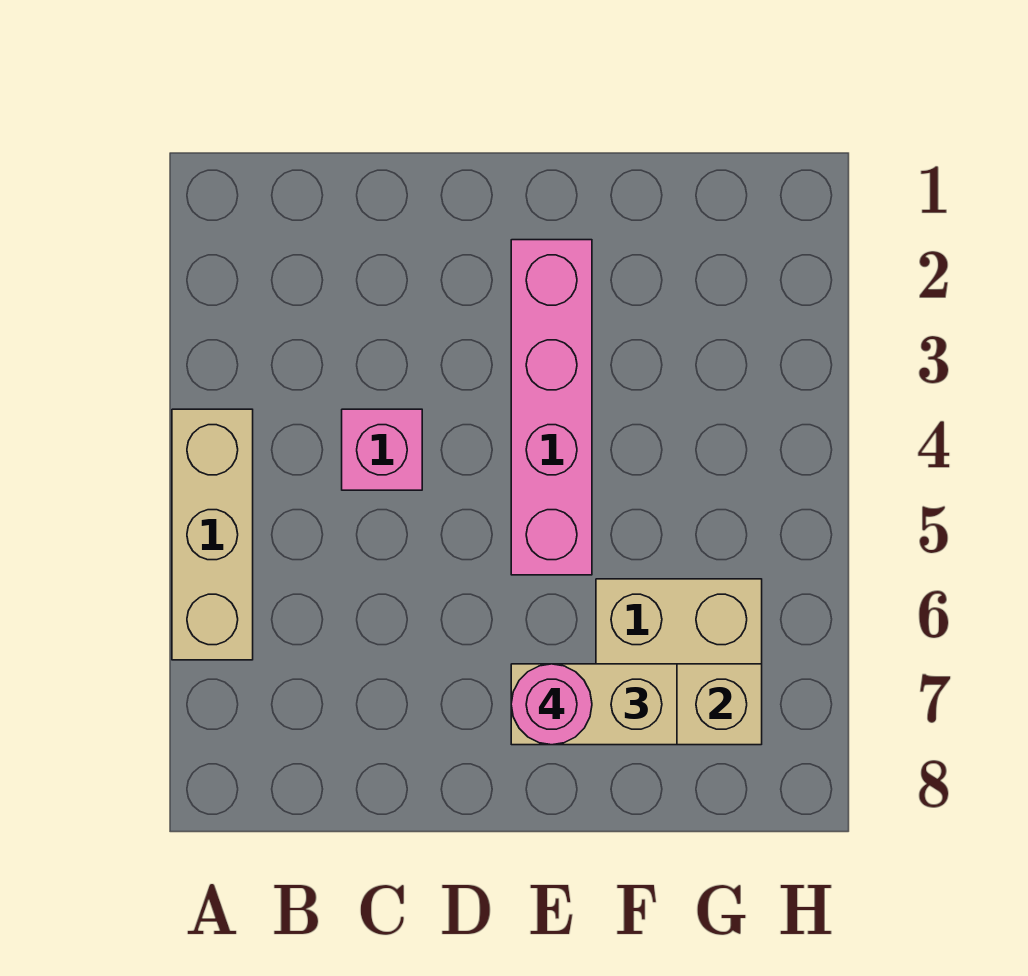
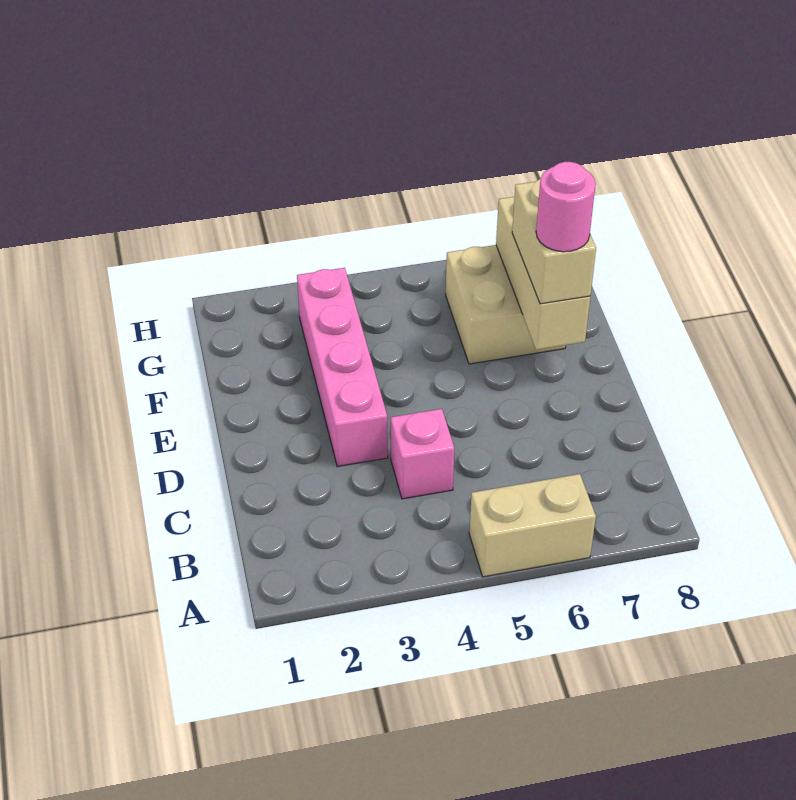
tan brick A4:A6 level 1 -> tan brick A5:A6 level 1
pink brick E2:E5 level 1 -> pink brick D3:G3 level 1

